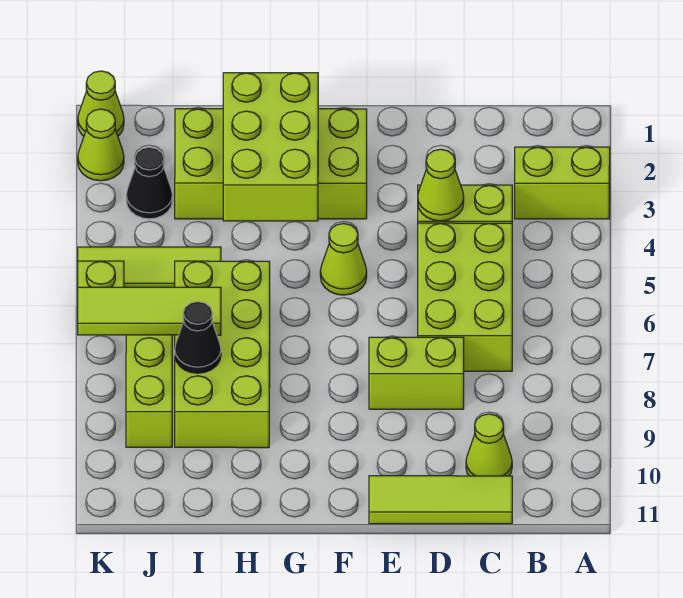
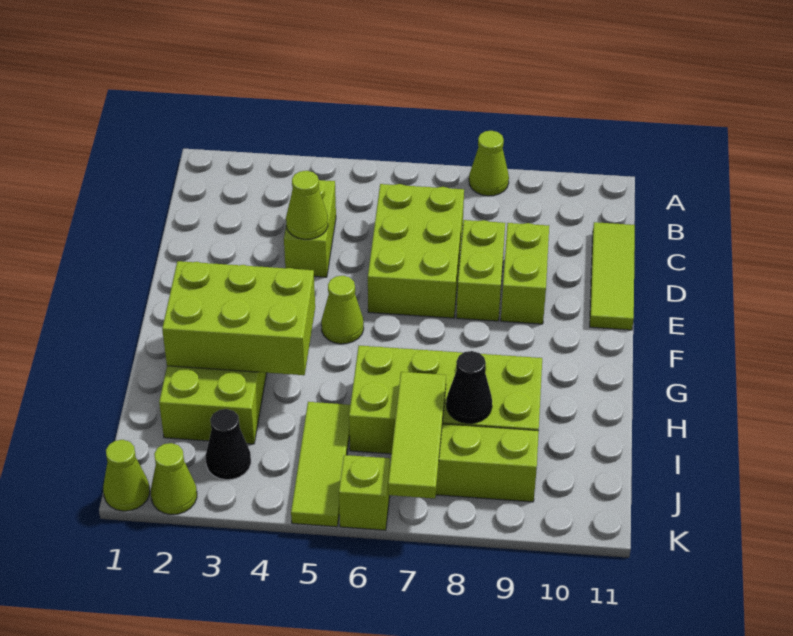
lime brick A3:B3 level 1 -> lime brick D9:E9 level 1
lime brick C5:D7 level 1 -> lime brick C6:E7 level 1
lime cone C10 level 1 -> lime cone A8 level 1

